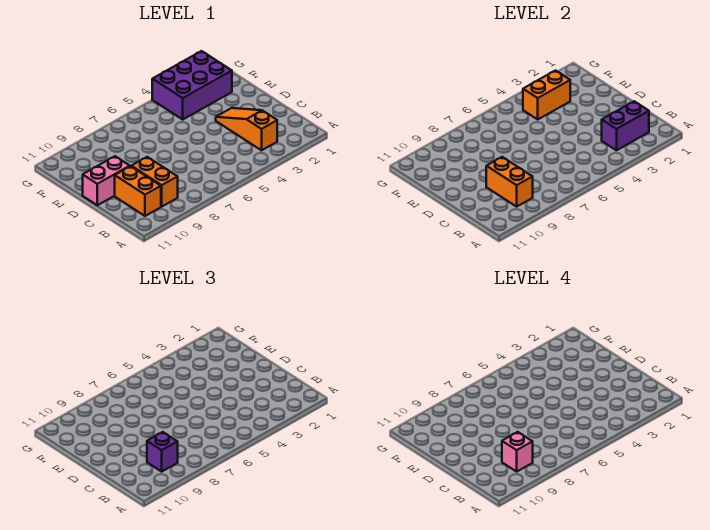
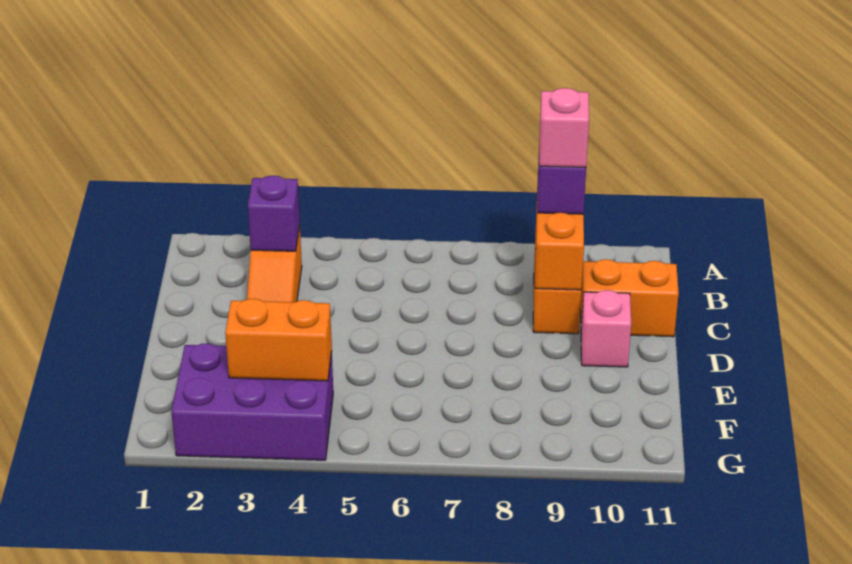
purple brick B2:B3 level 2 -> purple brick B3 level 2
orange brick B10:C10 level 1 -> orange brick C10:C11 level 1
pink brick D10:D11 level 1 -> pink brick D10 level 1

